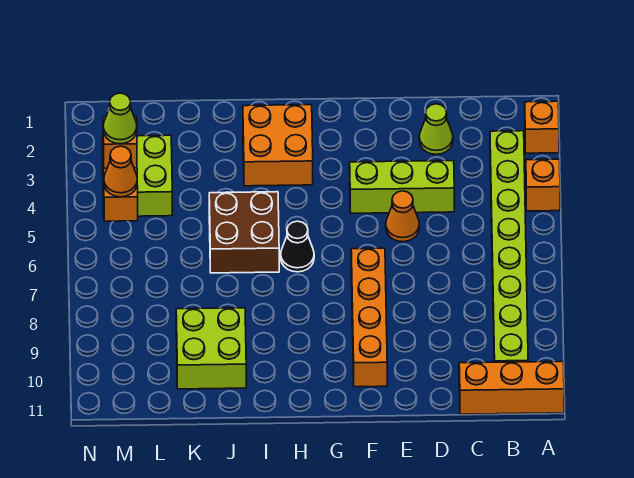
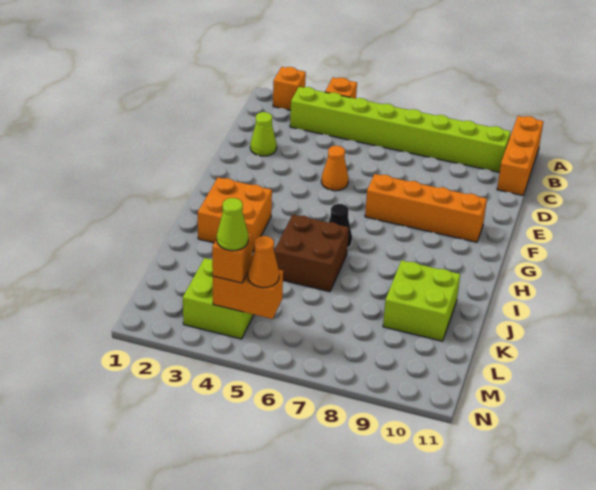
lime brick D4:F4 level 1 -> none

